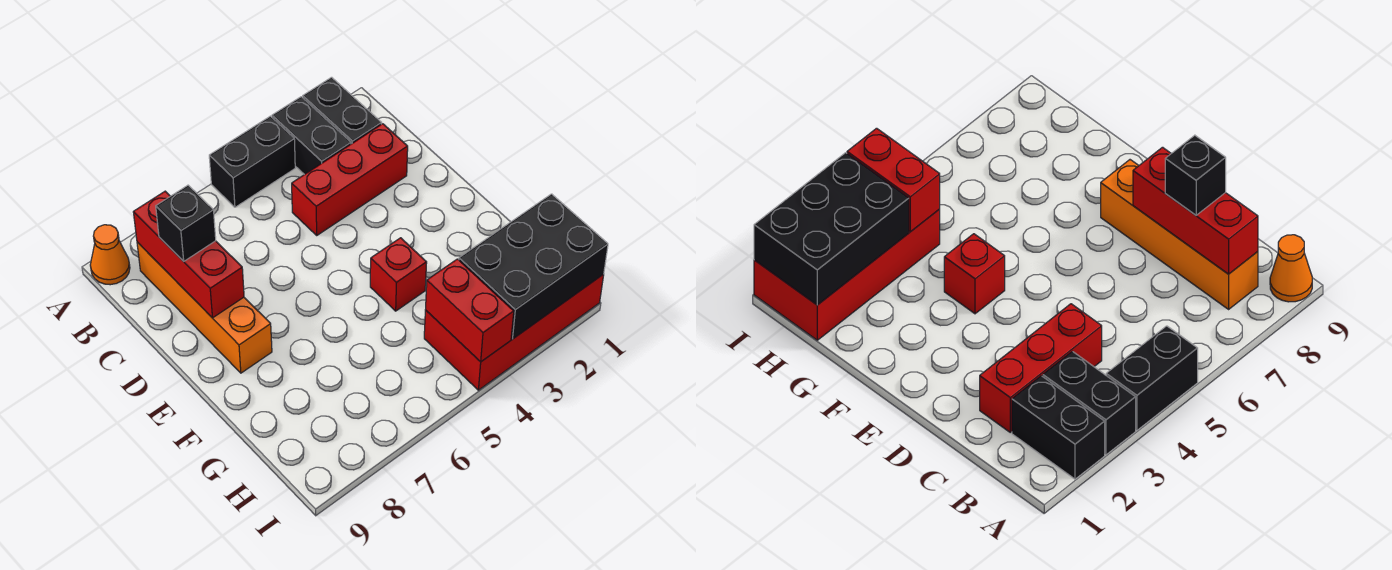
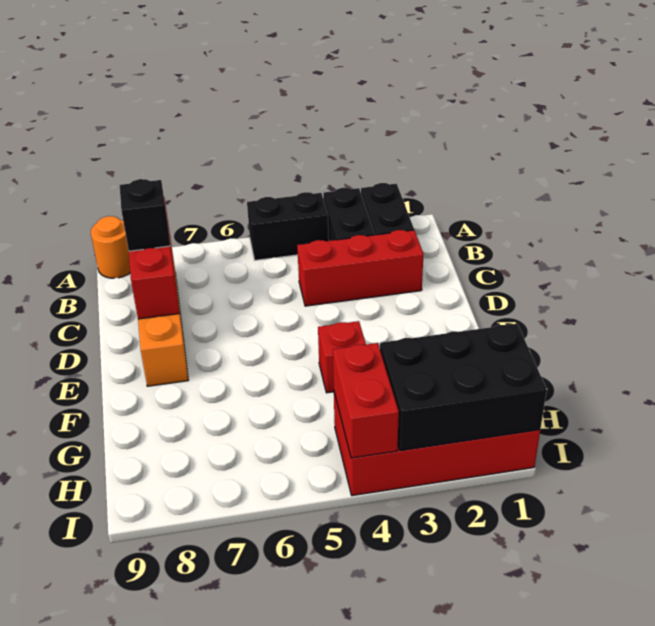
orange cone A9 level 1 -> orange round brick A9 level 1

